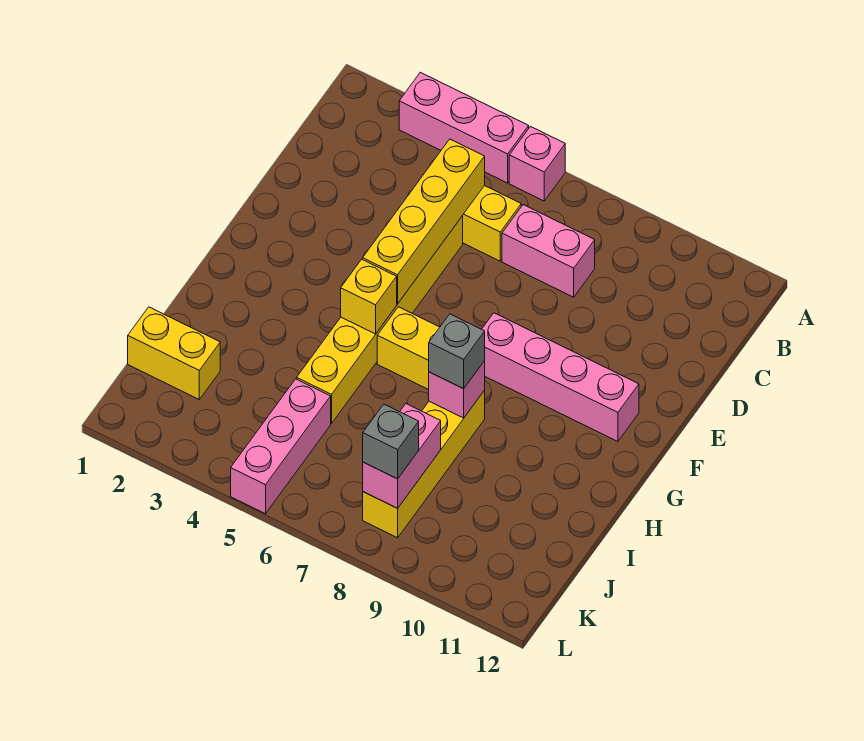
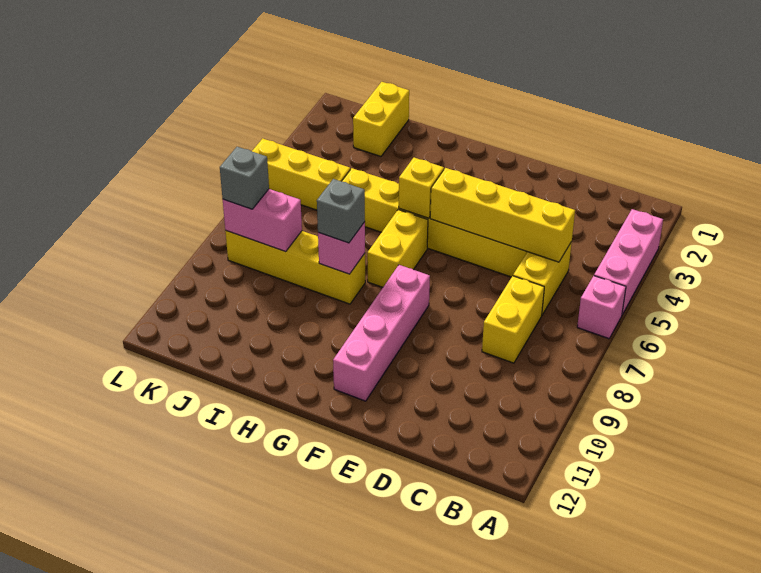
pink brick C7:C8 level 1 -> yellow brick C7:C8 level 1
pink brick J5:L5 level 1 -> yellow brick J5:L5 level 1

